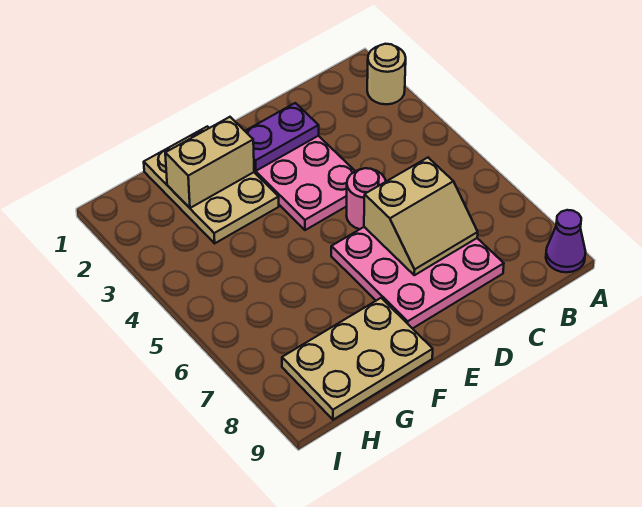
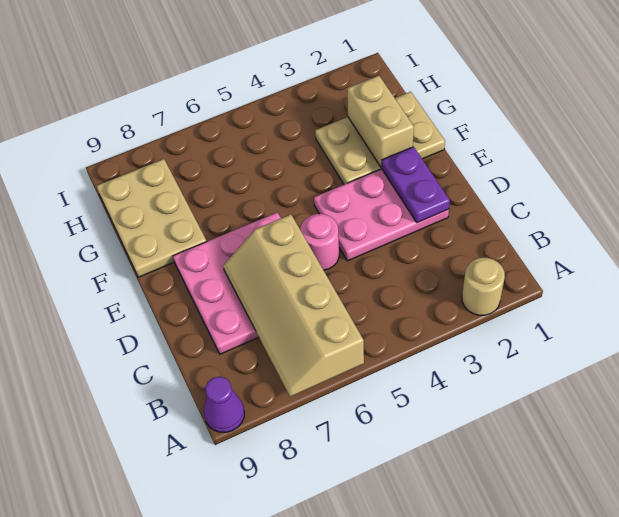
tan slope C6:D7 level 2 top 6 -> tan slope A6:D7 level 2 top 6

